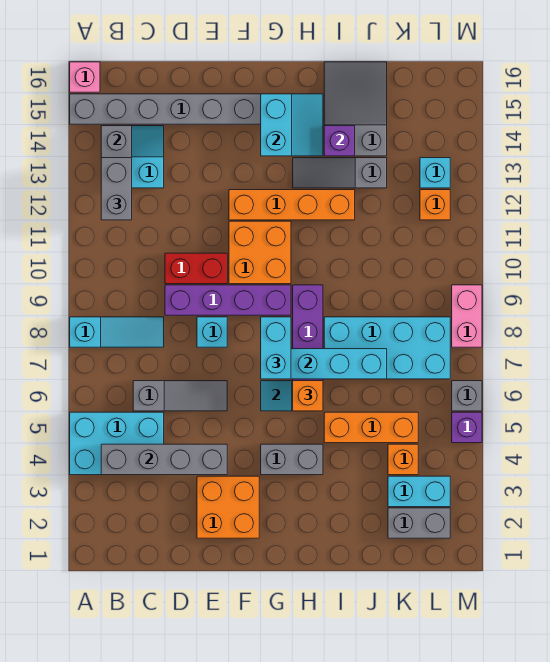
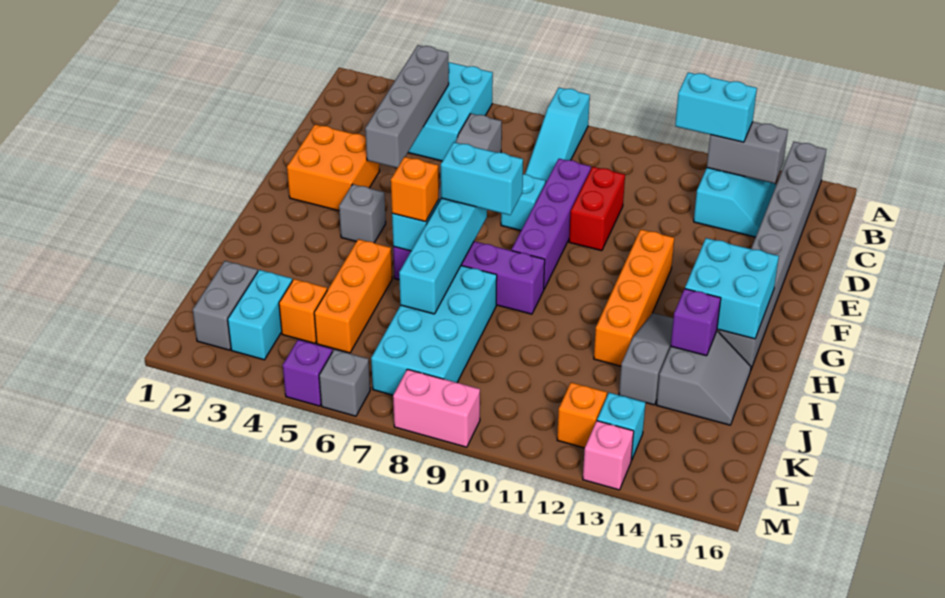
pink brick A16 level 1 -> pink brick M13 level 1
grey brick B12:B13 level 3 -> cyan brick B12:B13 level 3
orange brick F10:G11 level 1 -> none
grey brick G4:H4 level 1 -> grey brick G4 level 1
cyan slope G14:H15 level 2 top G -> cyan brick G14:H15 level 2
grey slope I14:J16 level 1 top 14 -> grey slope I14:J15 level 1 top 14

